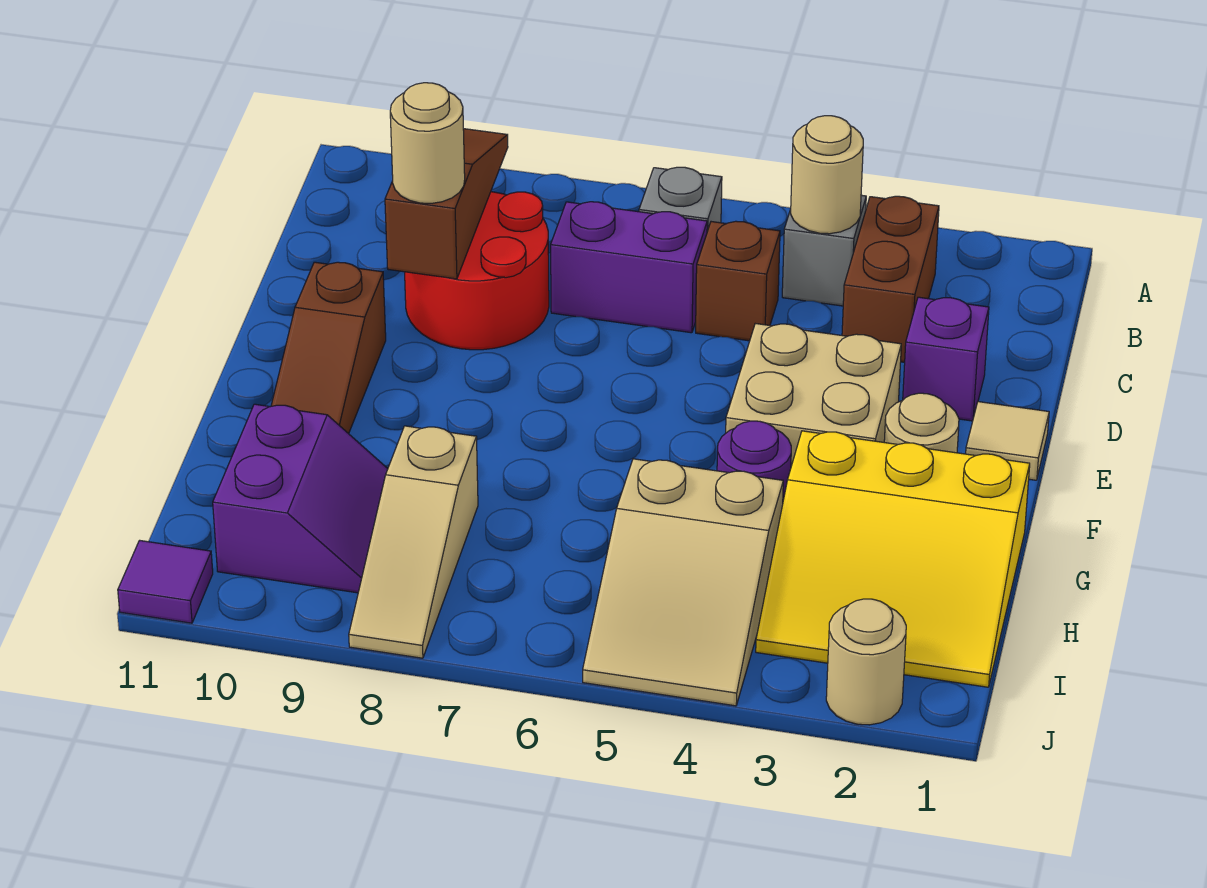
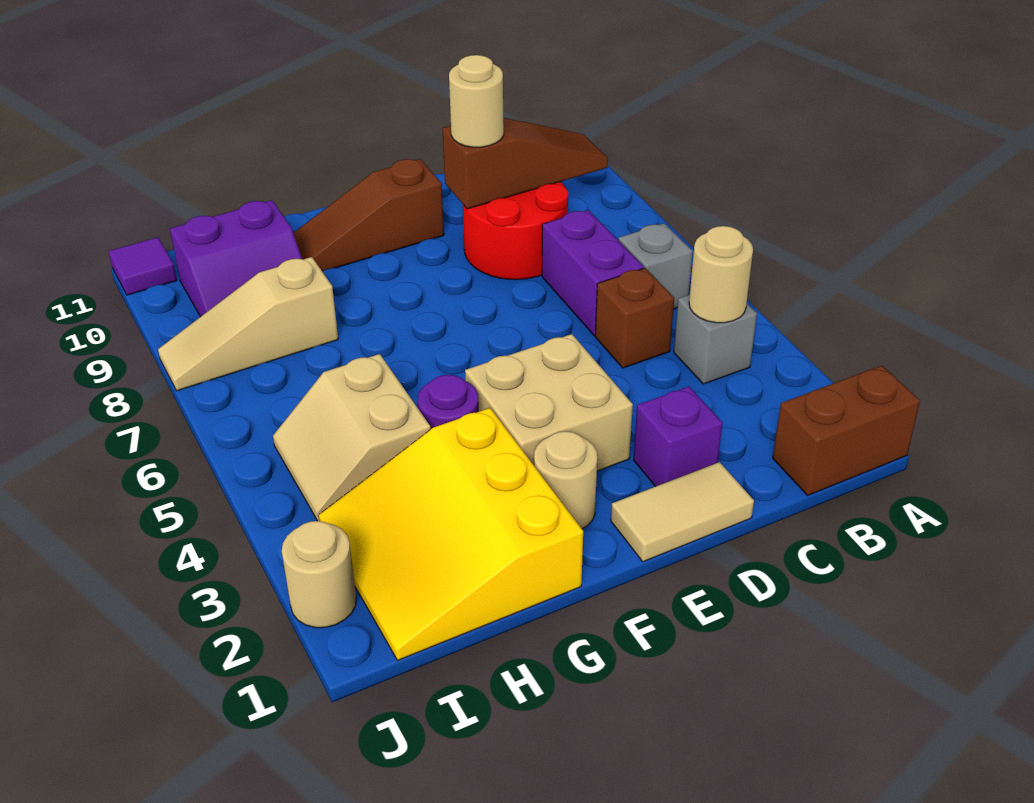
brown brick B3:C3 level 1 -> brown brick A1:B1 level 1
tan tile E1 level 1 -> tan tile D1:E1 level 1
tan slope H4:J5 level 1 top H -> tan slope H4:I5 level 1 top H

